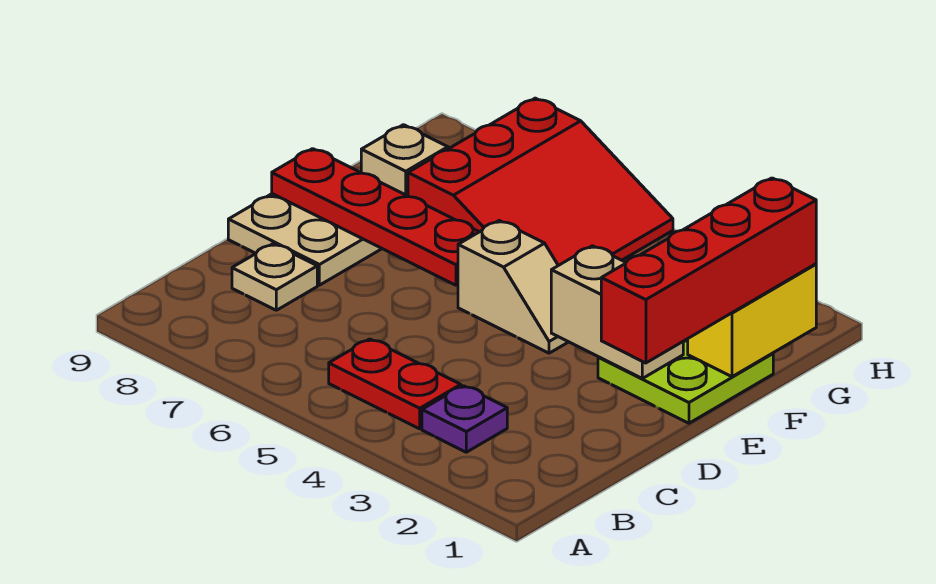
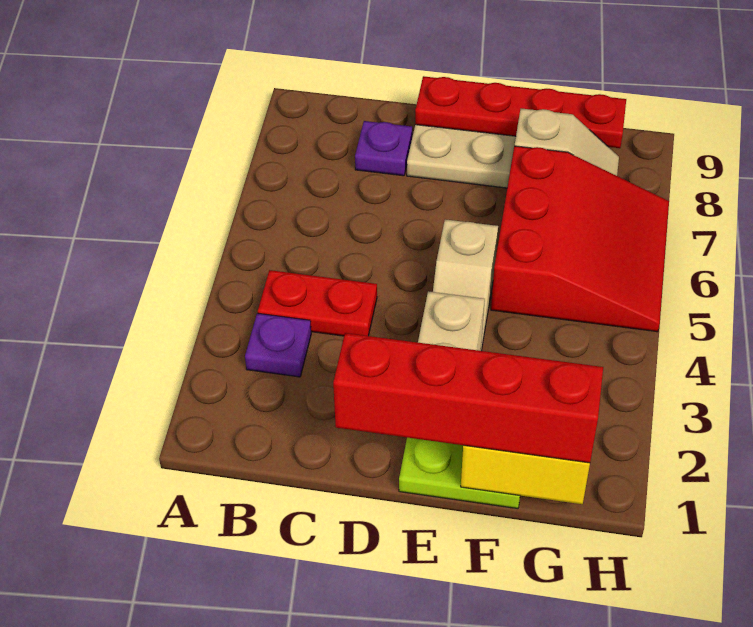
red plate B4:B5 level 1 -> red plate B4:C4 level 1
tan plate C8 level 1 -> purple plate C8 level 1
red plate E6:E9 level 2 -> red plate D9:G9 level 2
red slope F5:H7 level 1 top 7 -> red slope F5:H7 level 1 top F

